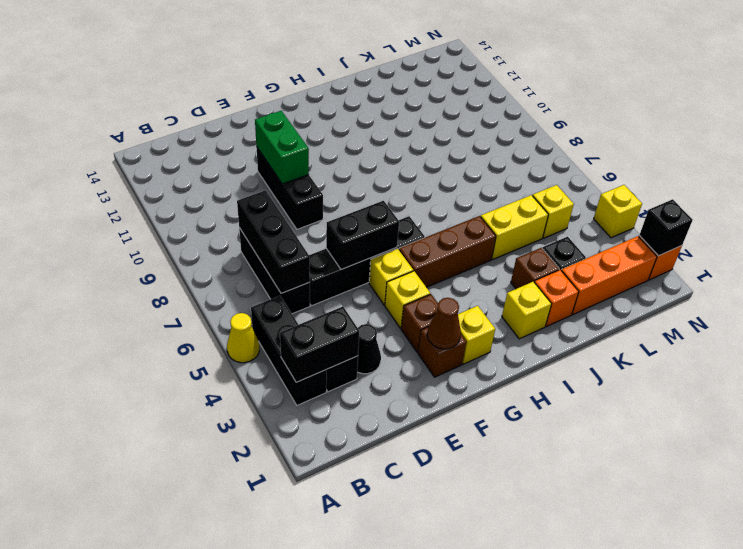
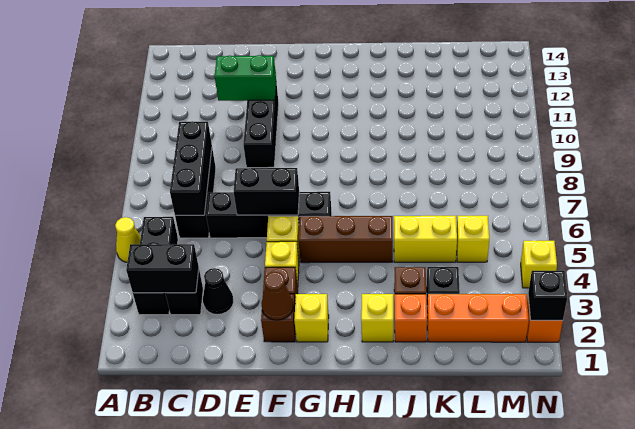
green brick E10:E11 level 2 -> green brick D11:E11 level 2

